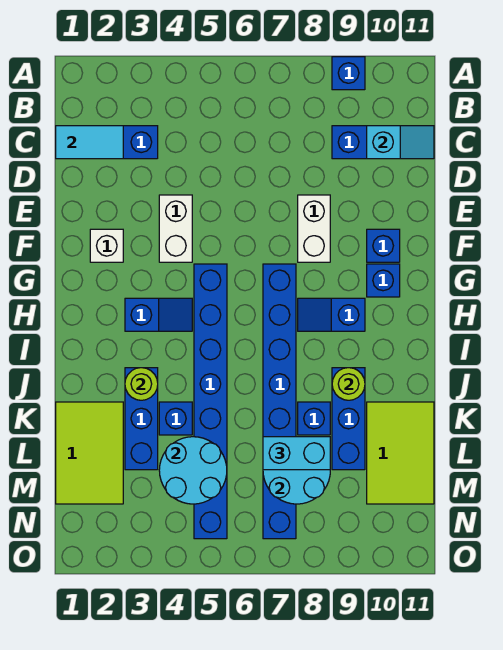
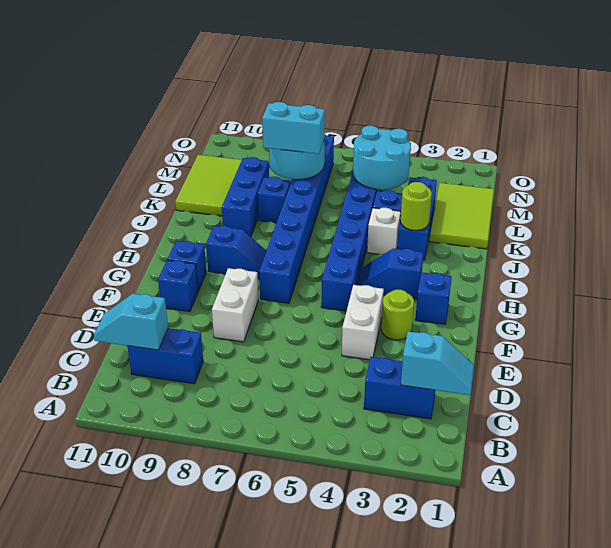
blue brick A9 level 1 -> blue brick G2 level 1
cyan tile C1:C2 level 2 -> cyan slope C1:C2 level 2 top 2
white brick F2 level 1 -> white brick J4 level 1
lime round brick J9 level 2 -> lime round brick F3 level 1

